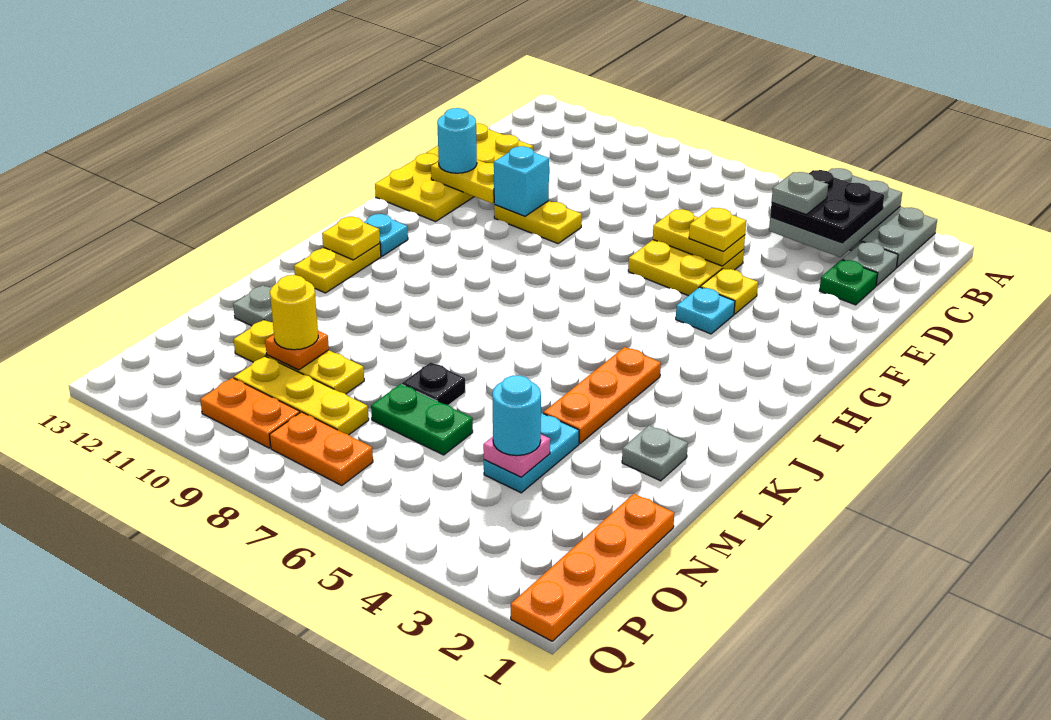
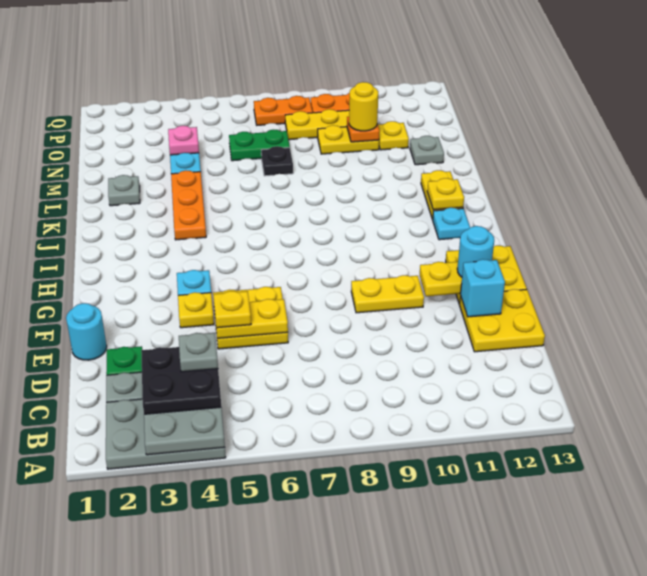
cyan brick F10 level 2 -> cyan brick E12 level 2
orange plate N1:Q1 level 1 -> none
cyan round brick N4 level 3 -> cyan round brick E1 level 1

